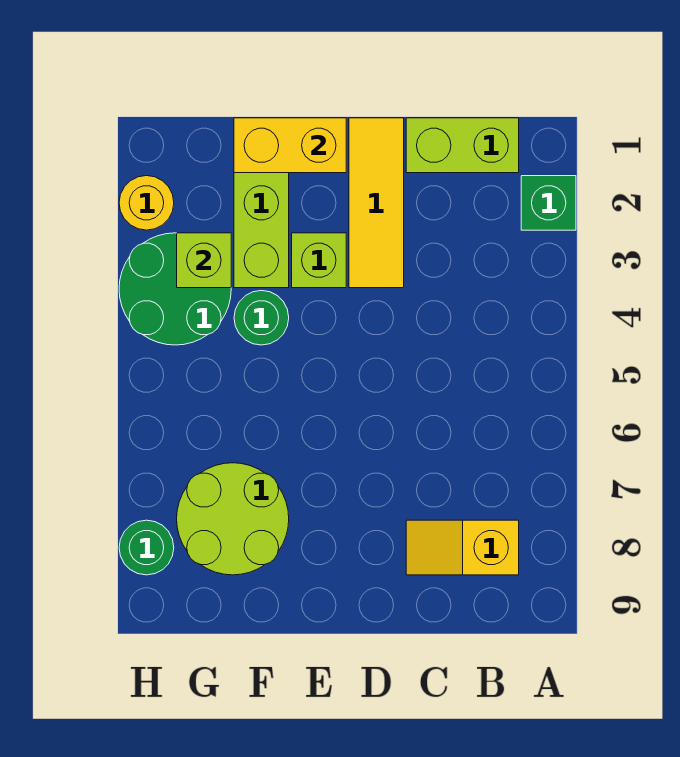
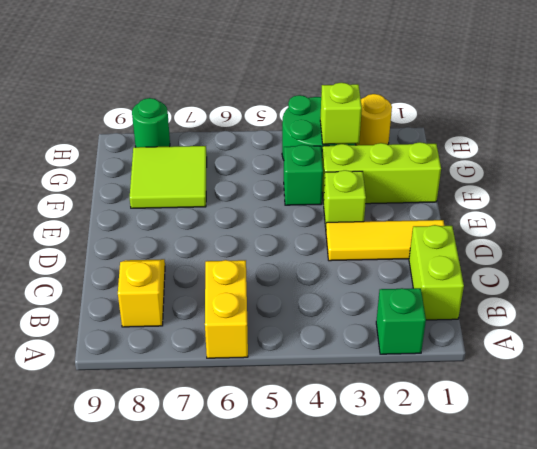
yellow brick E1:F1 level 2 -> yellow brick A6:B6 level 1
green round brick F4 level 1 -> green brick F4 level 1
lime round brick F7:G8 level 1 -> lime tile F7:G8 level 1

